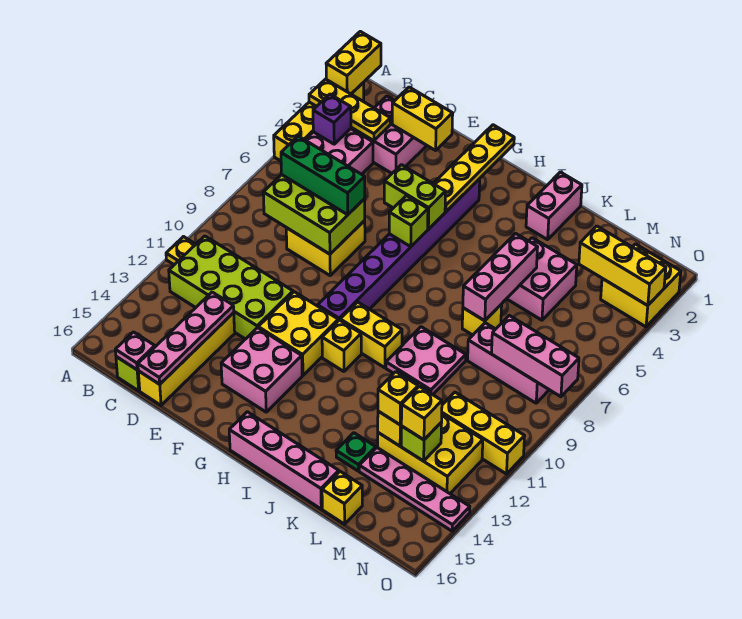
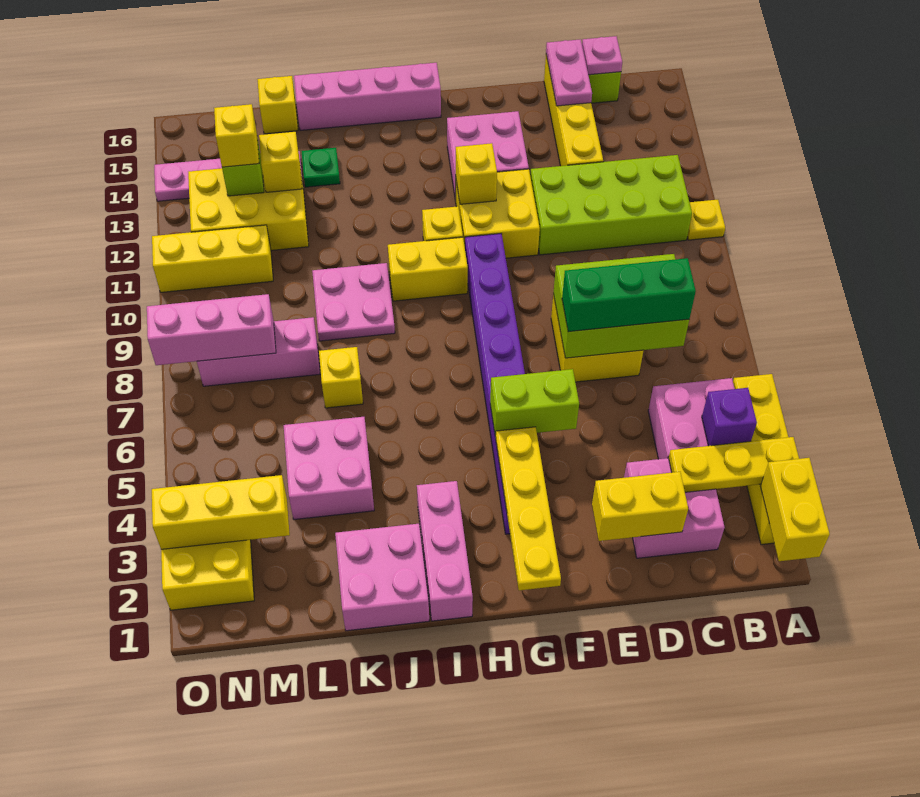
pink plate D13:D16 level 2 -> pink plate D15:D16 level 2
lime brick G6 level 2 -> none
pink brick J1:J2 level 1 -> pink brick J1:K2 level 1
pink brick K5:K7 level 2 -> pink brick I1:I3 level 1
yellow brick L13 level 3 -> yellow brick G12 level 2

